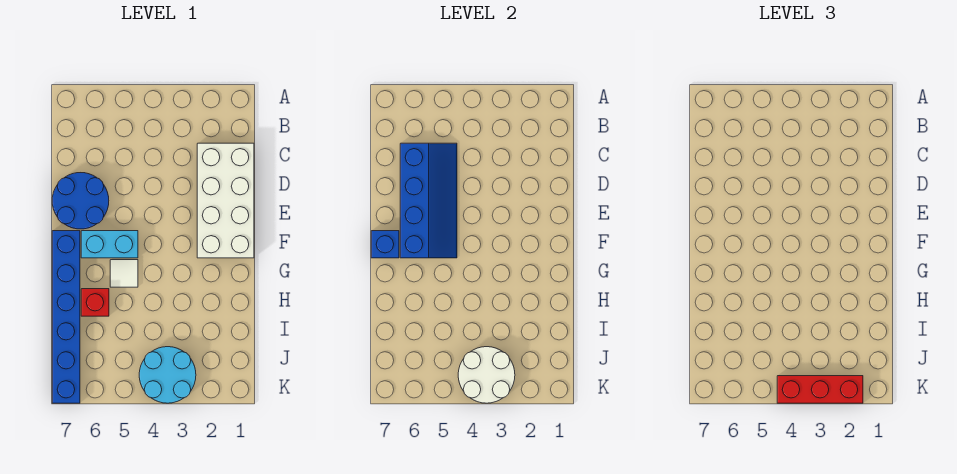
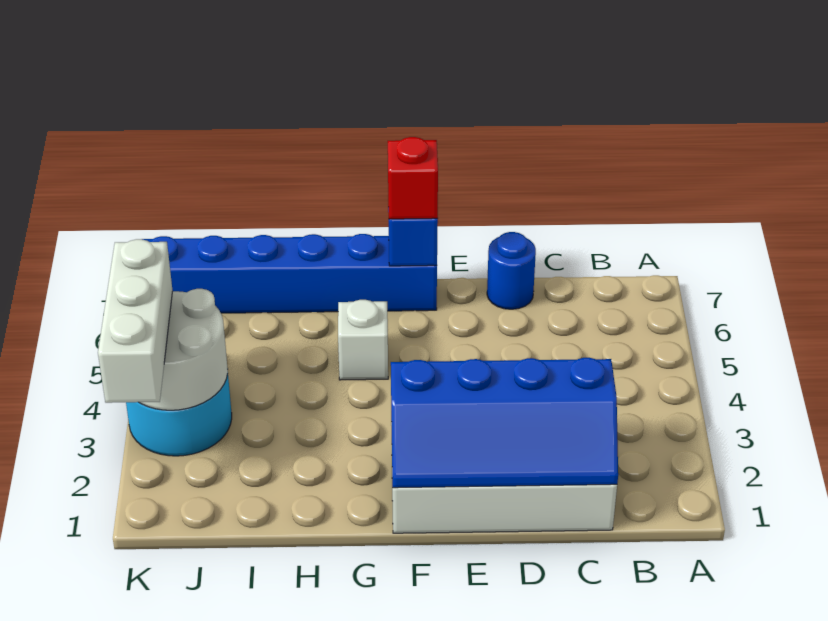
blue slope C5:F6 level 2 top 6 -> blue slope C1:F2 level 2 top 2
blue round brick D6:E7 level 1 -> blue round brick D7 level 1
cyan brick F5:F6 level 1 -> none
white tile G5 level 1 -> white brick G5 level 1
red brick H6 level 1 -> red brick F7 level 3
red brick K2:K4 level 3 -> white brick K2:K4 level 3

